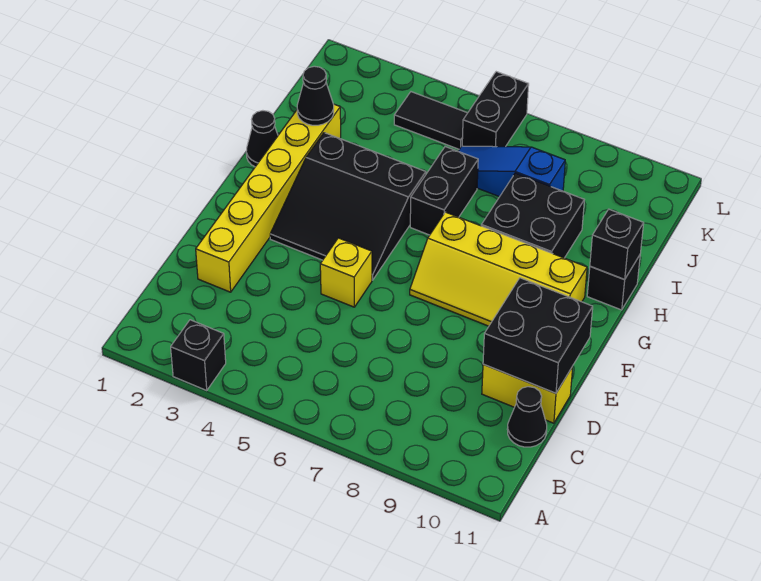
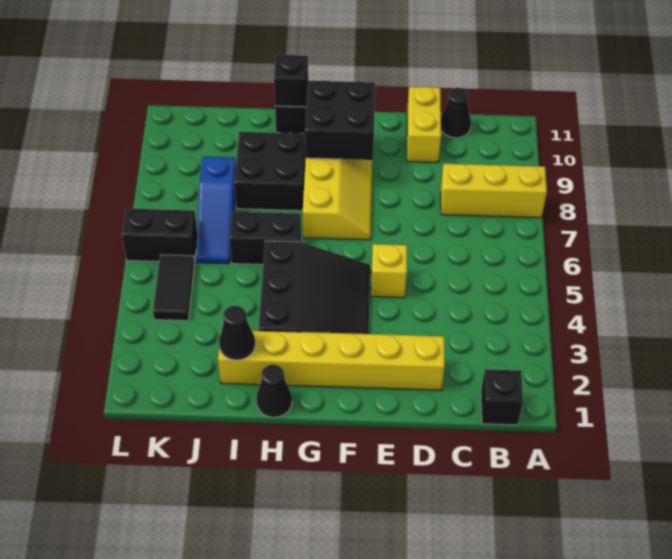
black brick A3 level 1 -> black brick B1 level 1
none -> yellow brick A8:C8 level 1
black brick D10:E11 level 2 -> black brick F9:G10 level 2

